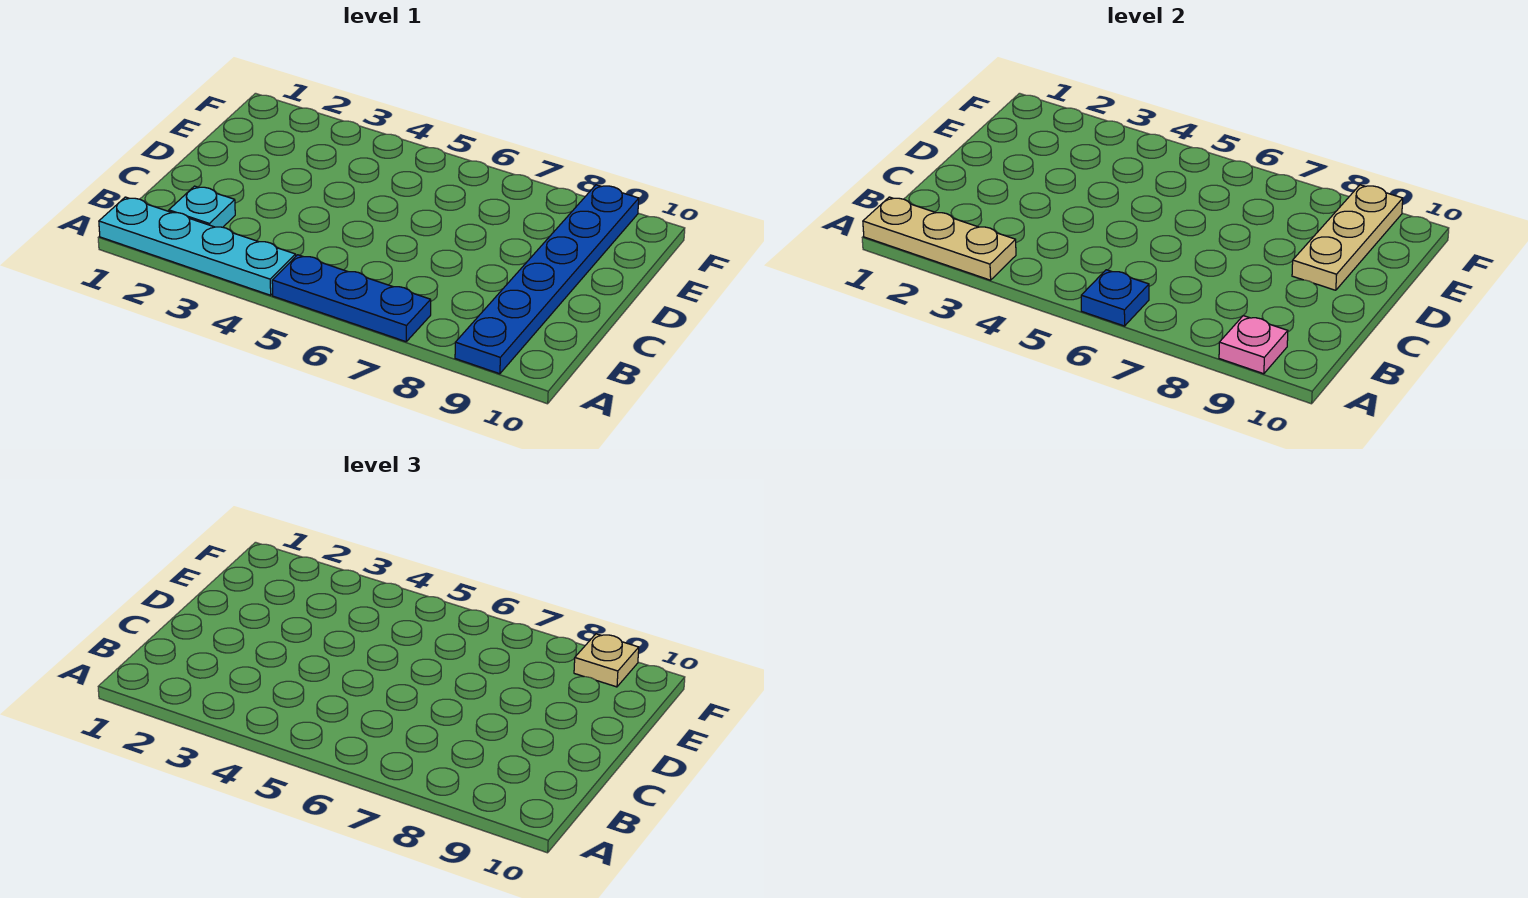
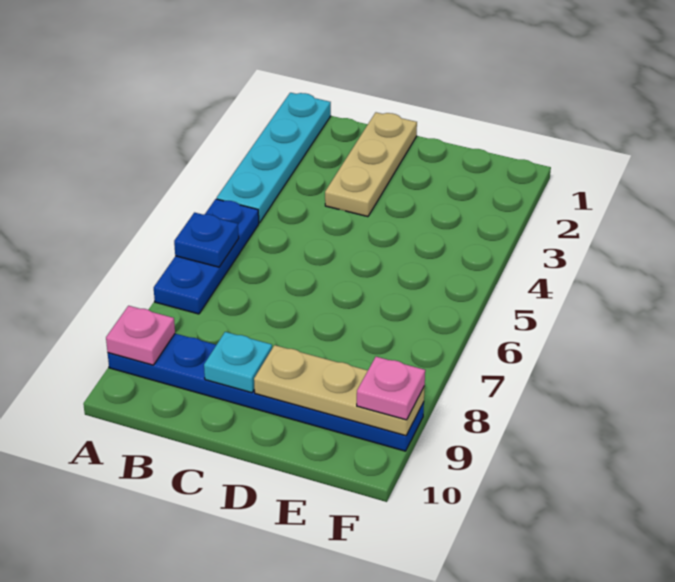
tan plate A1:A3 level 2 -> tan plate C1:C3 level 1
cyan plate B2 level 1 -> cyan plate C9 level 2
tan plate F9 level 3 -> pink plate F9 level 3

